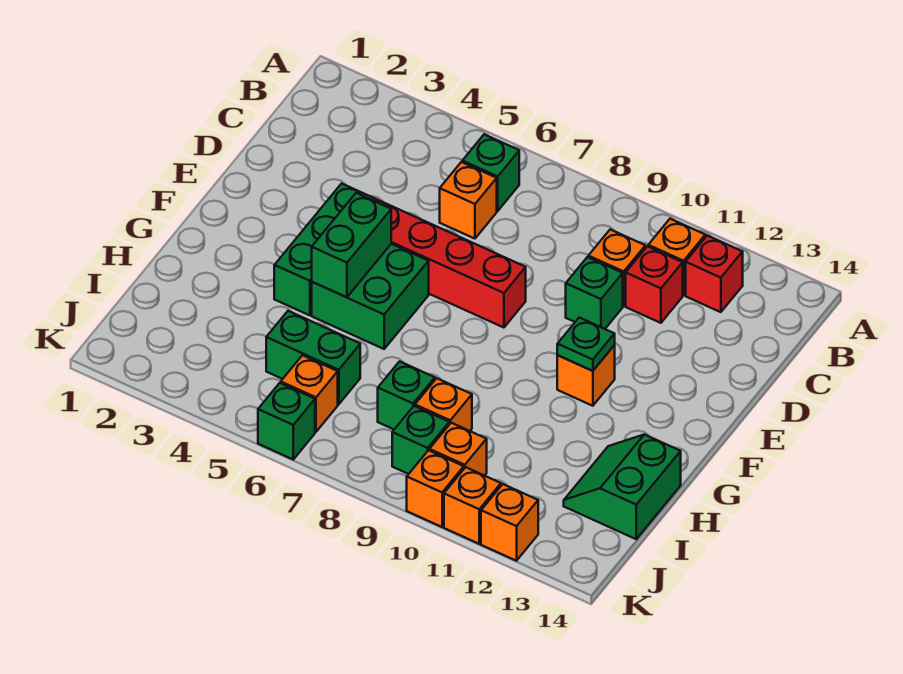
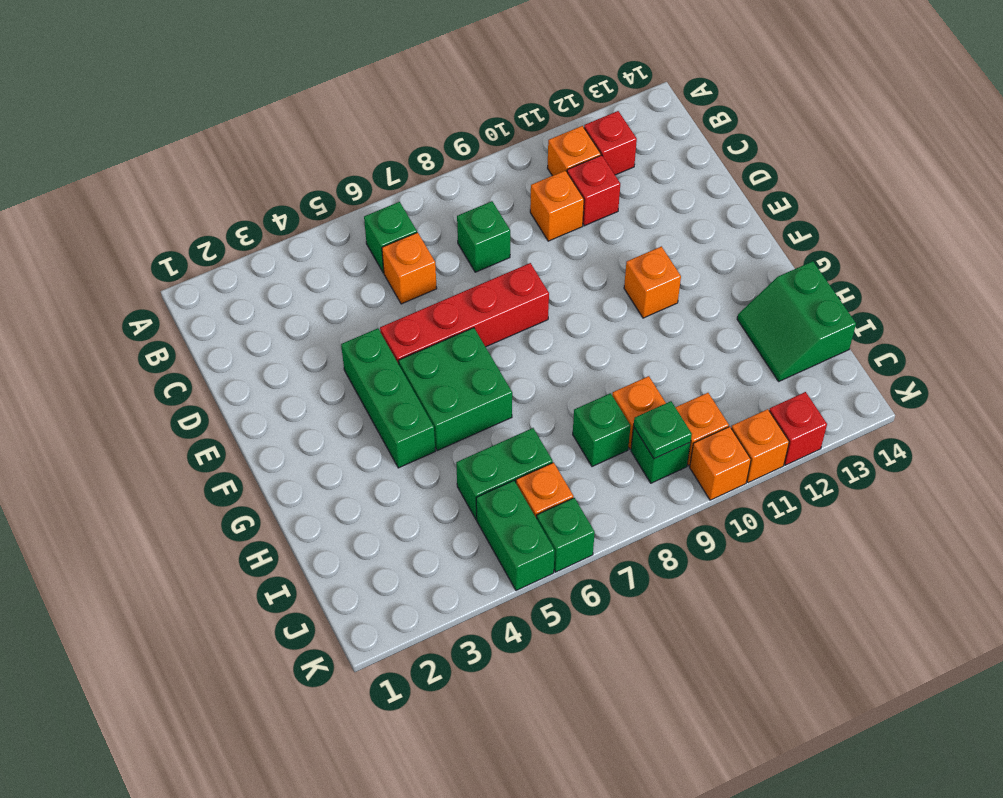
green brick D10 level 1 -> green brick C8 level 1
green brick F5:G5 level 2 -> green brick J5:K5 level 1
green plate F11 level 2 -> green plate J9 level 2
orange brick K12 level 1 -> red brick K12 level 1

